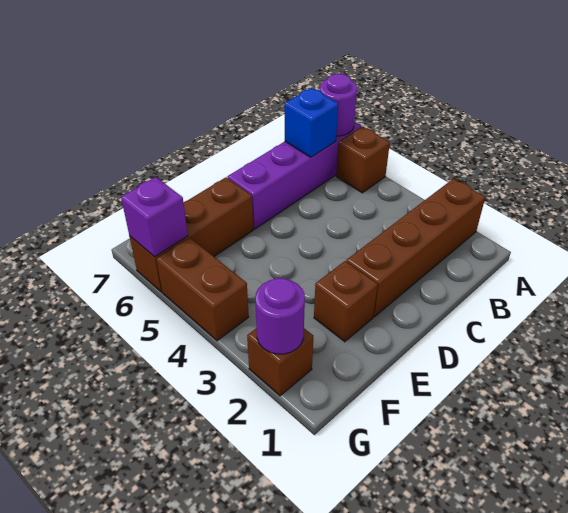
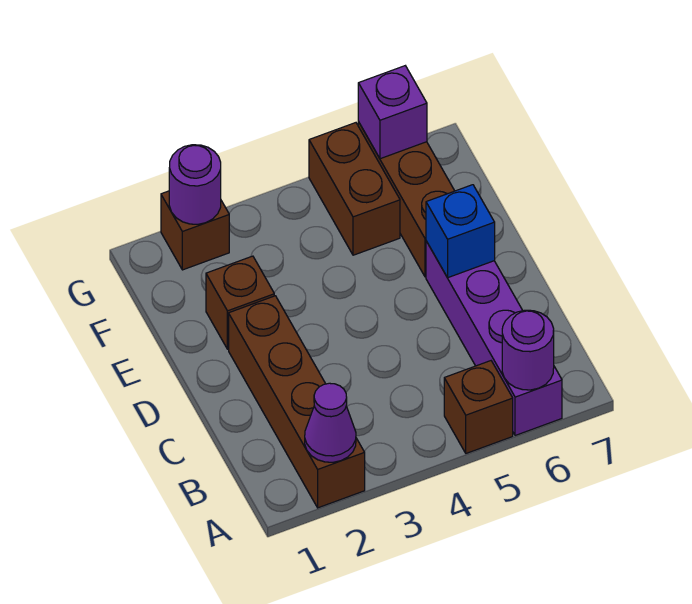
none -> purple cone A2 level 2
blue brick B6 level 2 -> blue brick D6 level 2
brown brick G4:G5 level 1 -> brown brick F5:G5 level 1

